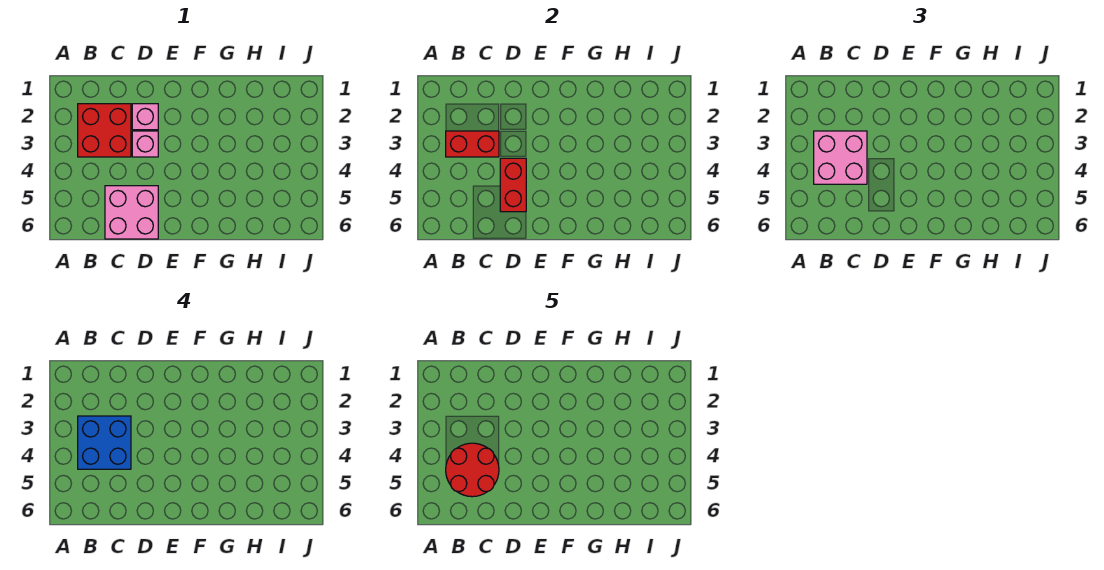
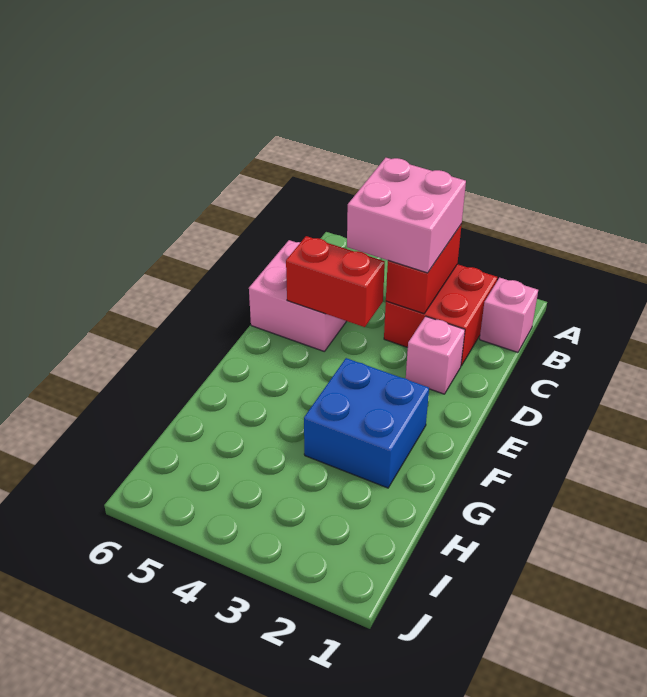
blue brick B3:C4 level 4 -> blue brick F2:G3 level 1
red round brick B4:C5 level 5 -> none
pink brick D3 level 1 -> pink brick B1 level 1

